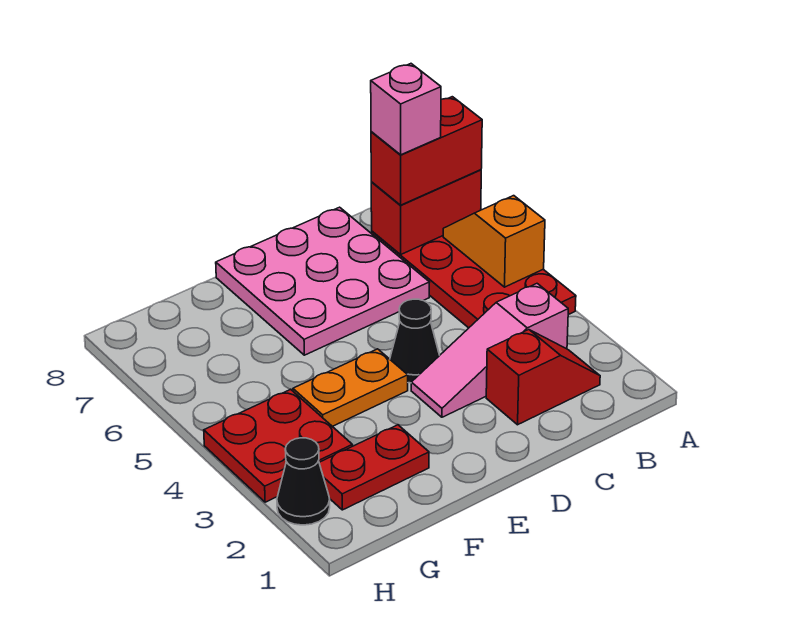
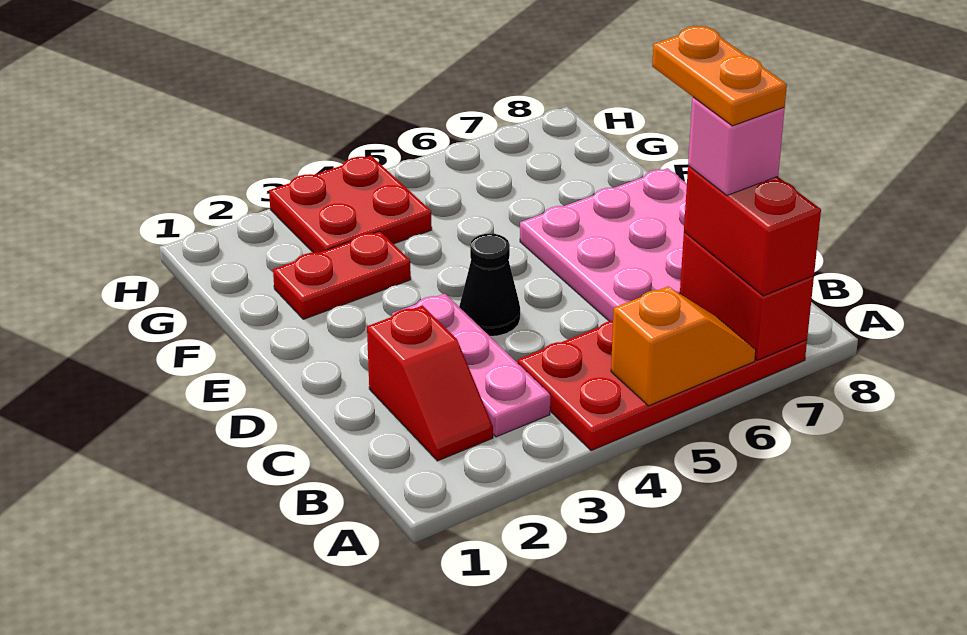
pink slope B3:D3 level 1 top B -> pink plate B3:D3 level 1
orange plate E4:F4 level 1 -> orange plate B7:C7 level 5
red plate F2:G2 level 1 -> red plate F2:F3 level 1
black cone H2 level 1 -> none

